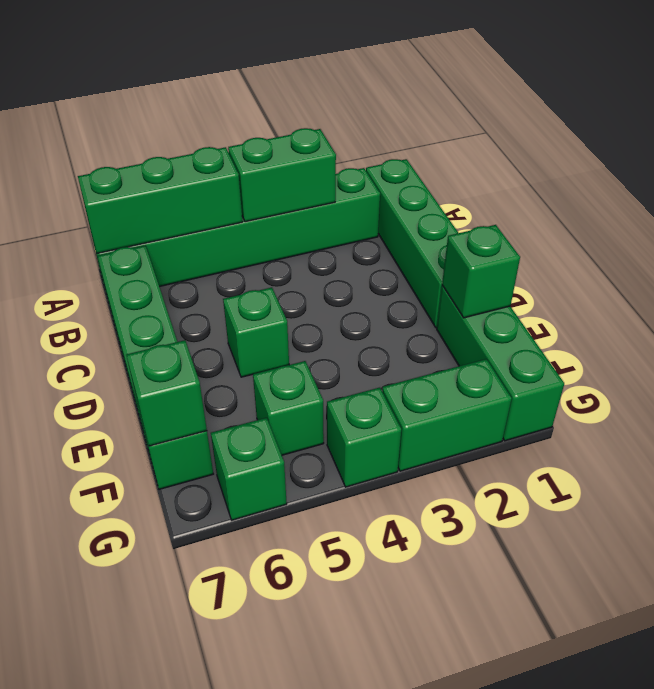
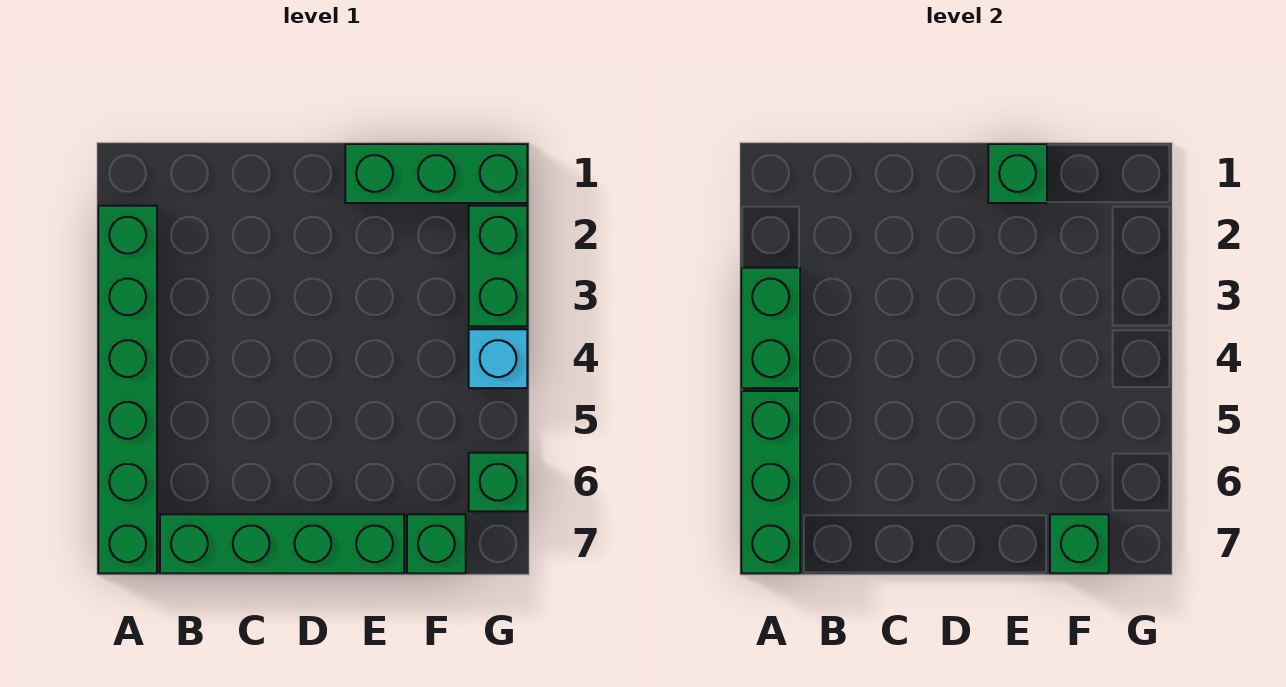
green brick A1:D1 level 1 -> none
green brick D5 level 1 -> none
green brick F5 level 1 -> none
green brick G4 level 1 -> cyan brick G4 level 1

